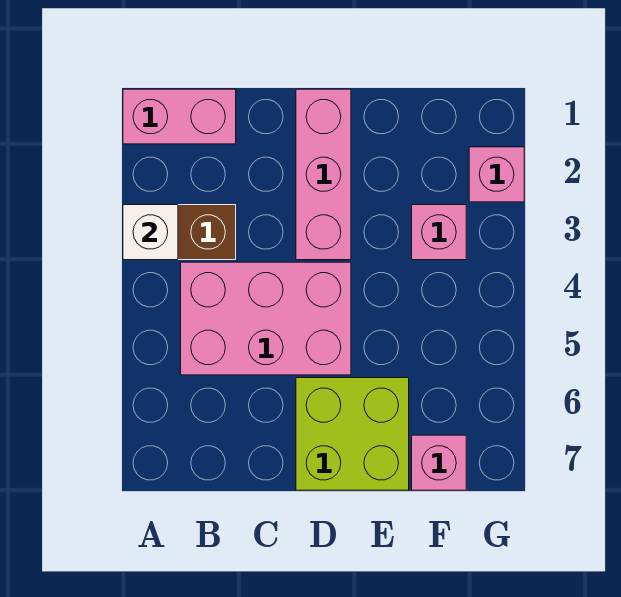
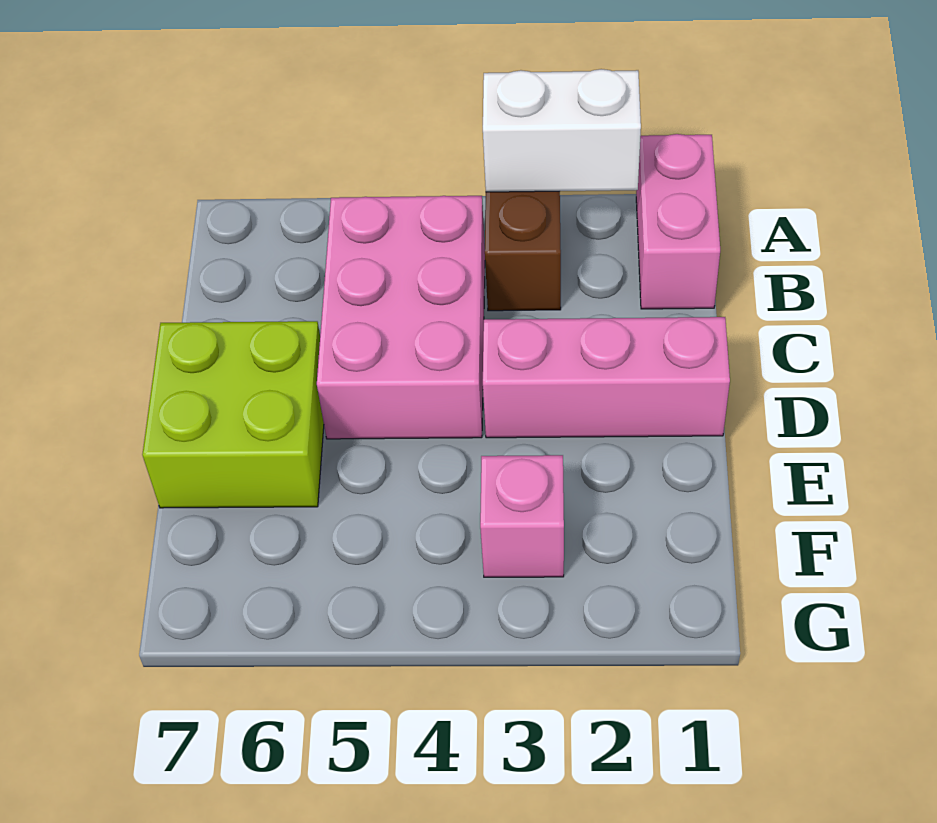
white brick A3 level 2 -> white brick A2:A3 level 2
pink brick F7 level 1 -> none
pink brick G2 level 1 -> none

